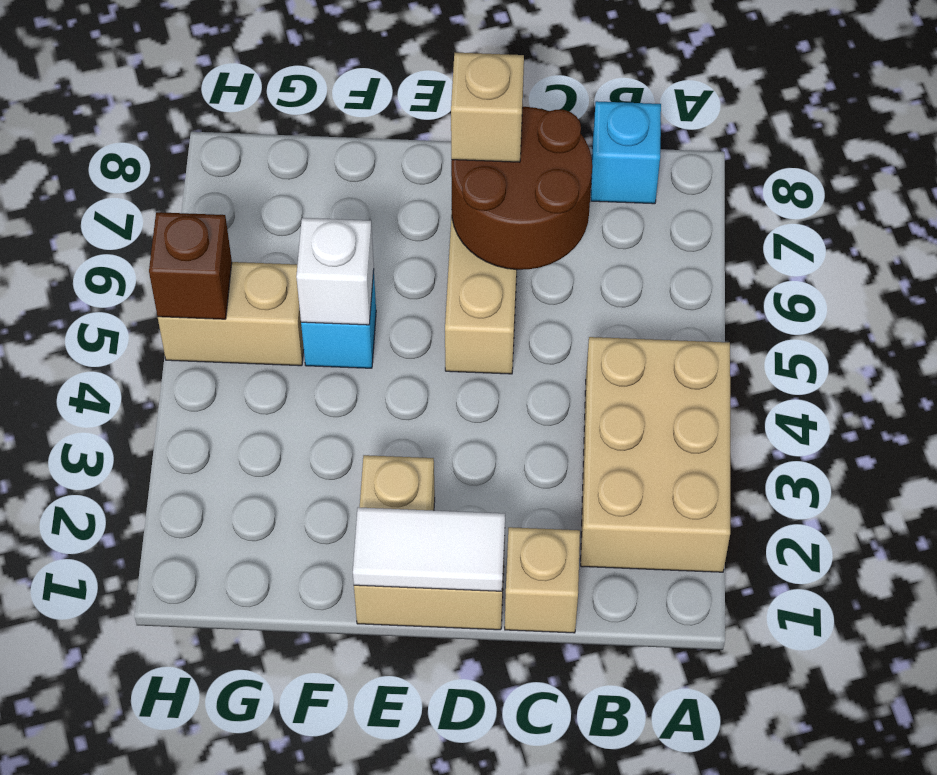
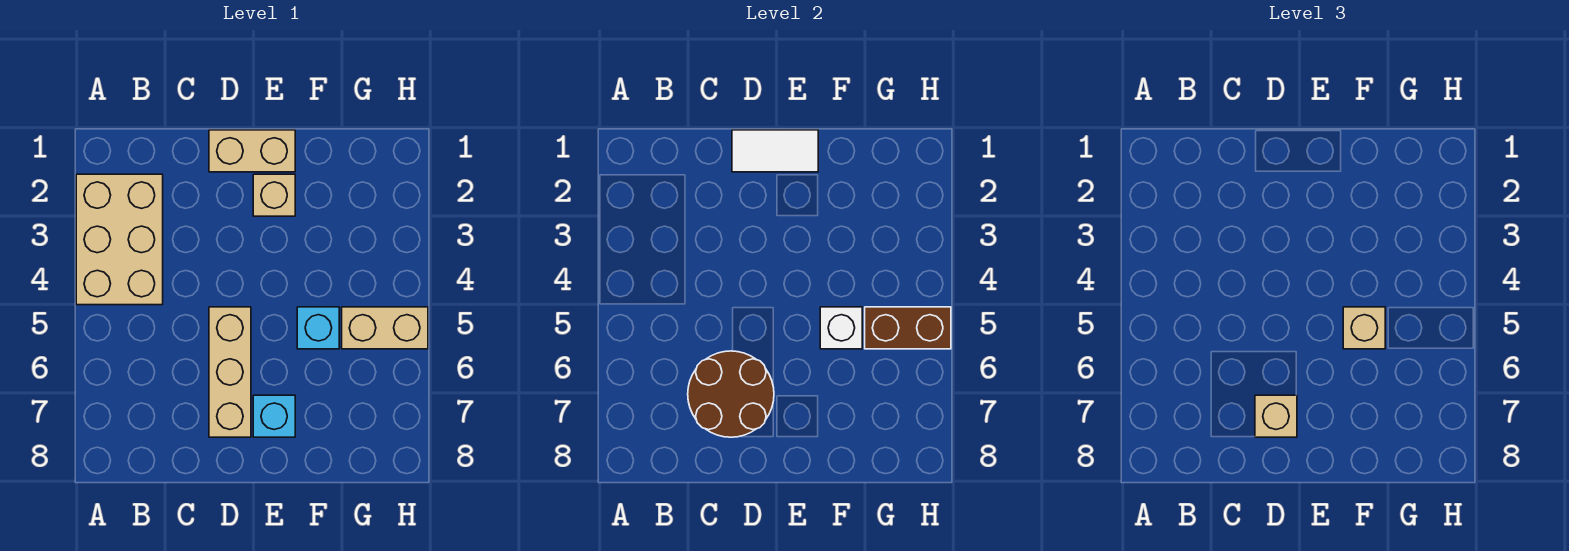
cyan brick B8 level 1 -> cyan brick E7 level 1
tan brick C1 level 1 -> tan brick F5 level 3
brown brick H5 level 2 -> brown brick G5:H5 level 2

